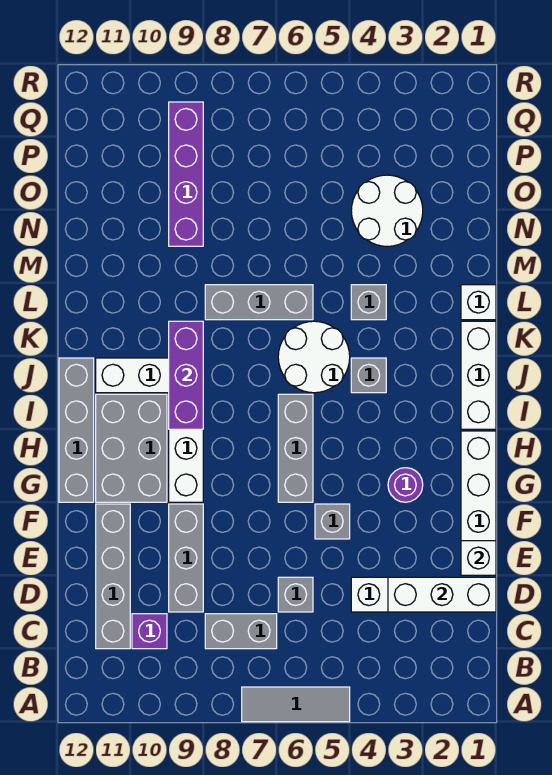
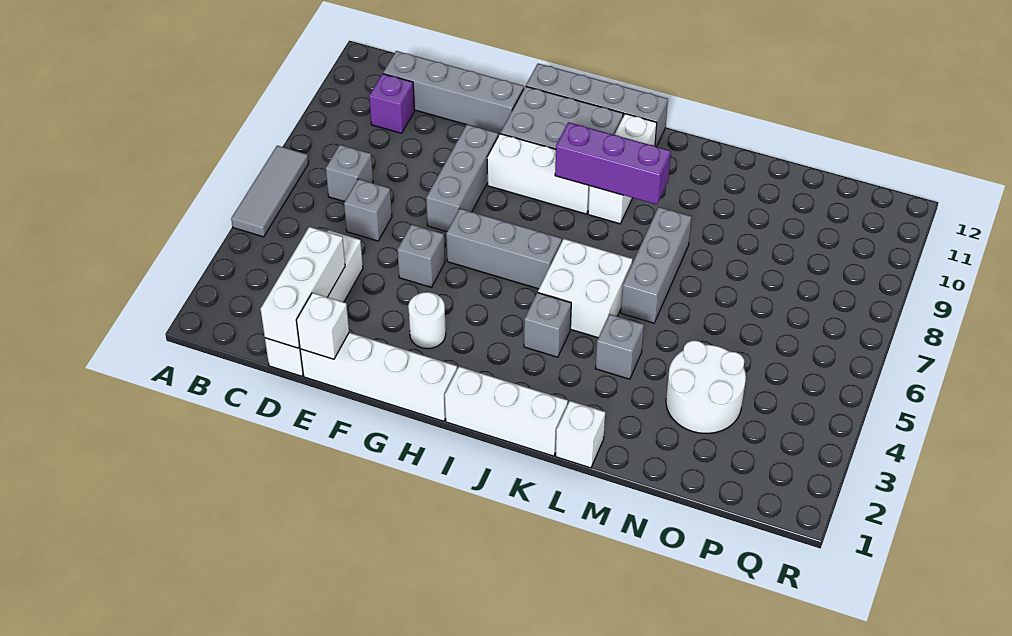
grey brick C7:C8 level 1 -> grey brick C7 level 1
grey brick D9:F9 level 1 -> grey brick F7:F9 level 1
purple round brick G3 level 1 -> white round brick G3 level 1
white round brick J5:K6 level 1 -> white brick J5:K6 level 1
purple brick N9:Q9 level 1 -> none

